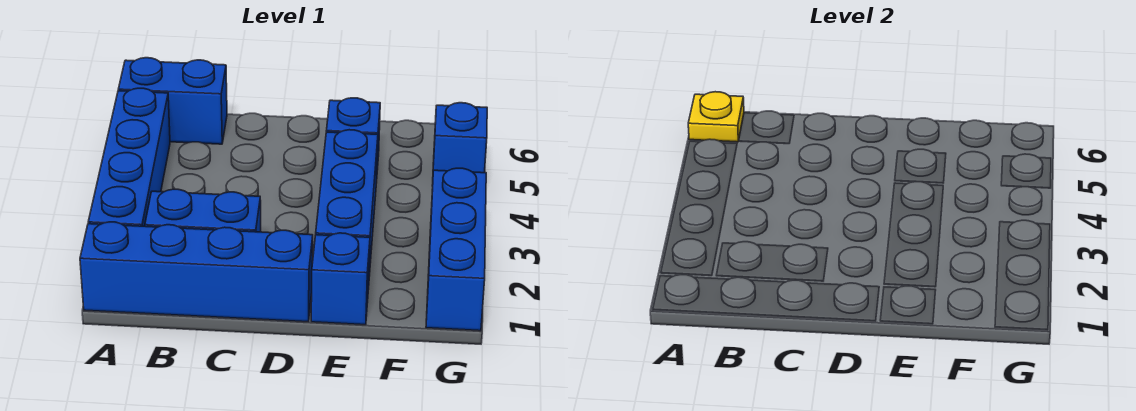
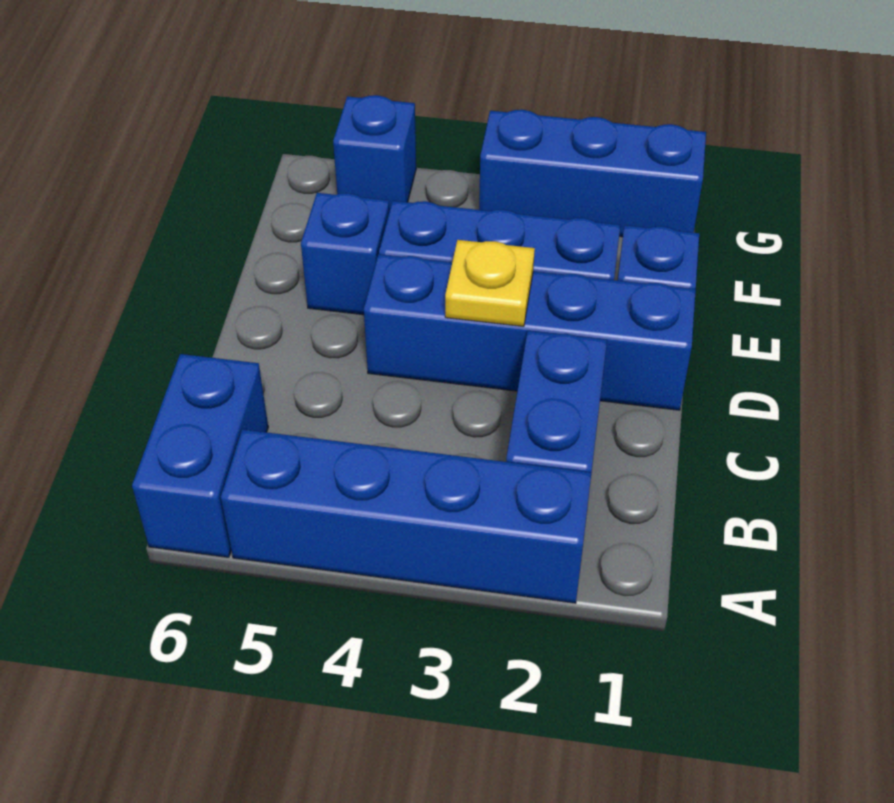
blue brick A1:D1 level 1 -> blue brick D1:D4 level 1
yellow plate A6 level 2 -> yellow plate D3 level 2

